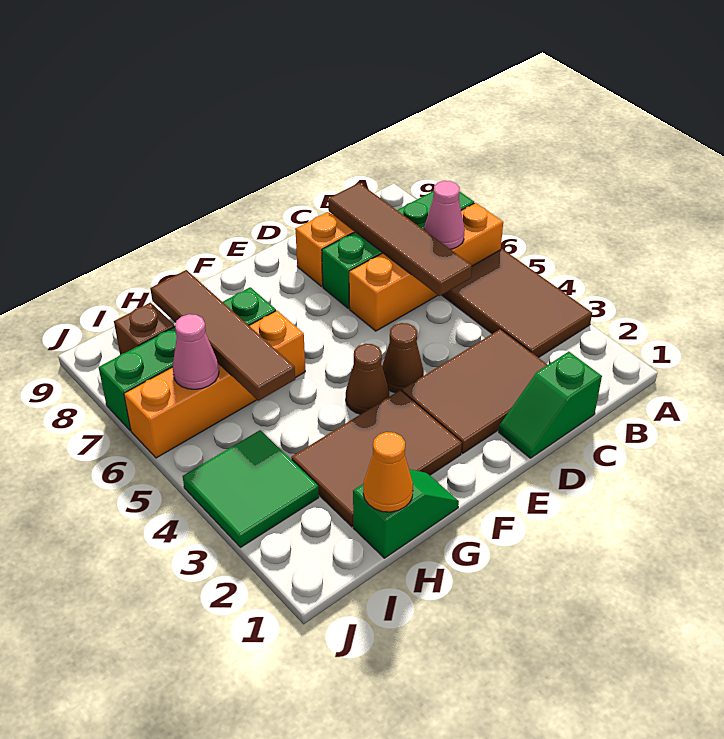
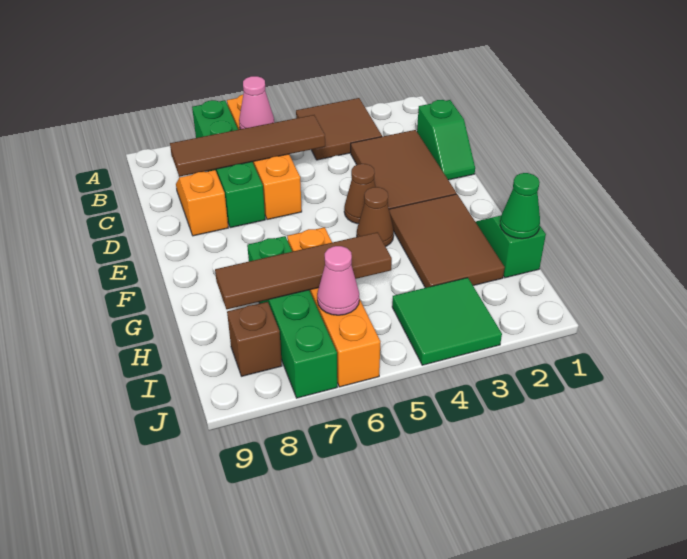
brown tile A3:B5 level 1 -> brown tile A3:B4 level 1
orange cone H1 level 2 -> green cone H1 level 2

